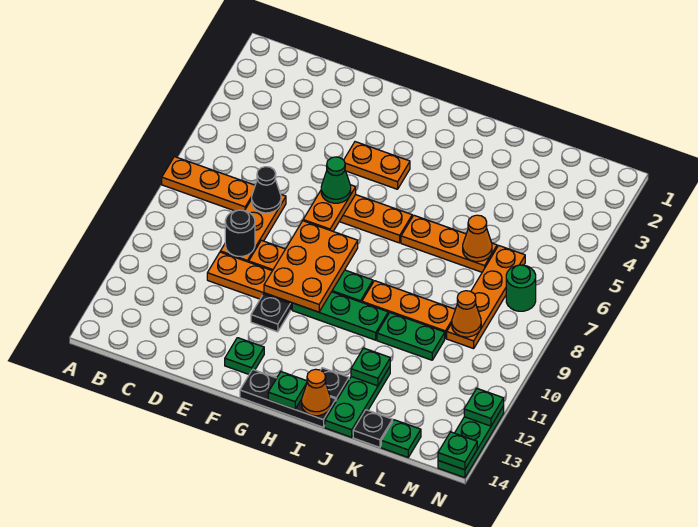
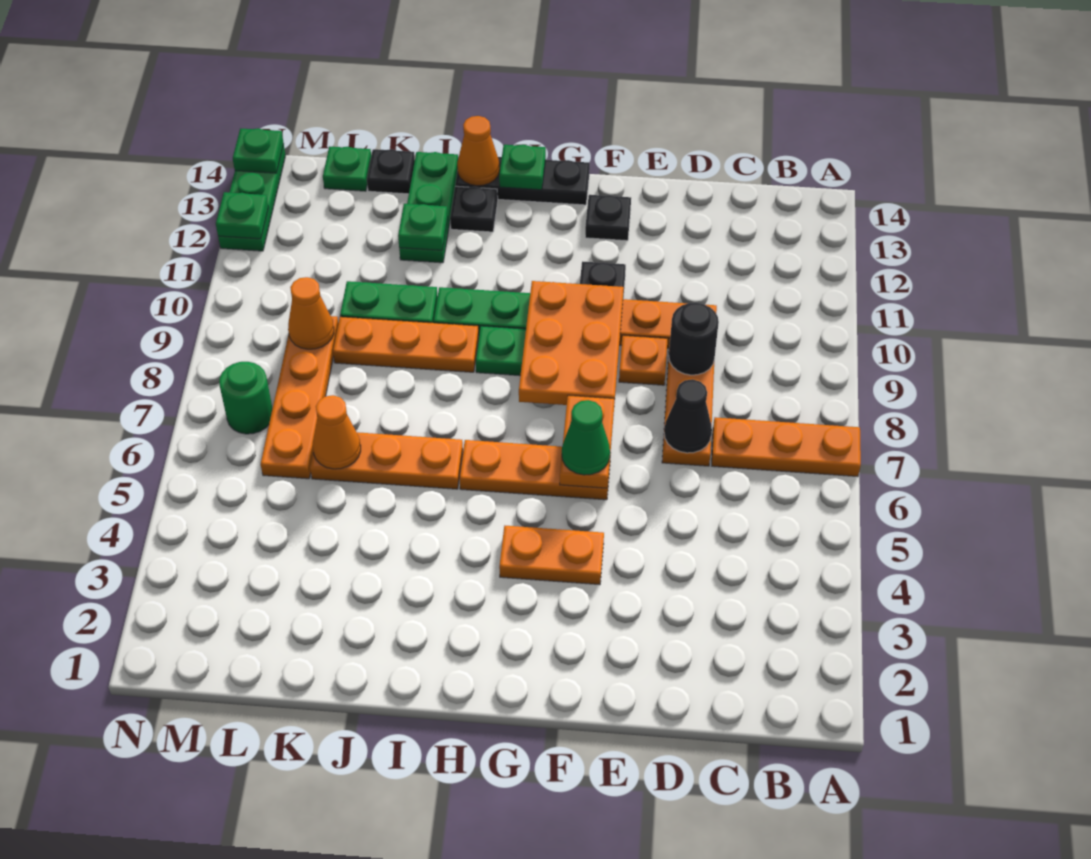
green plate F13 level 1 -> black plate F13 level 1

